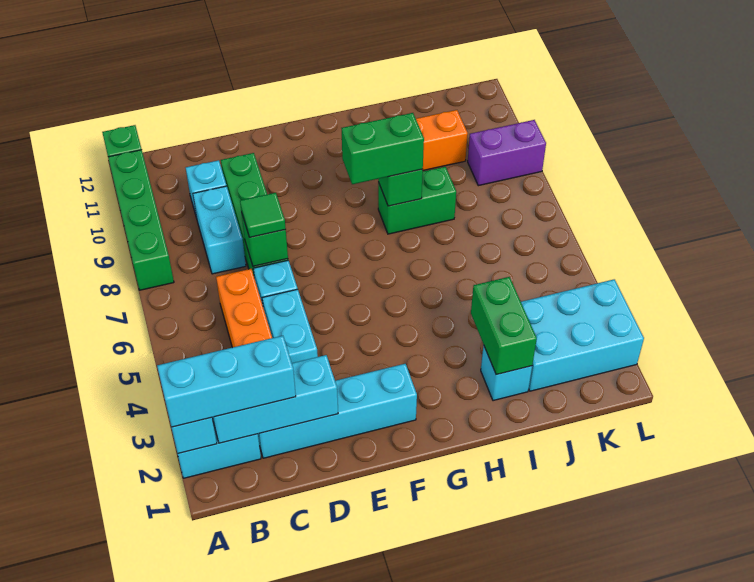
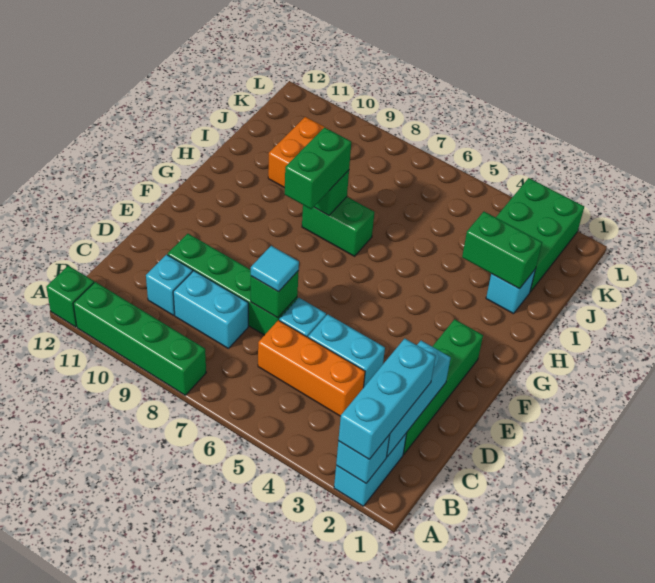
cyan brick C2:F2 level 1 -> green brick C2:F2 level 1
green tile D7 level 3 -> cyan tile D7 level 3
green brick H8:I8 level 1 -> green brick H7:H8 level 1
cyan brick J2:L3 level 1 -> green brick J2:L3 level 1
purple brick K9:L9 level 1 -> none

